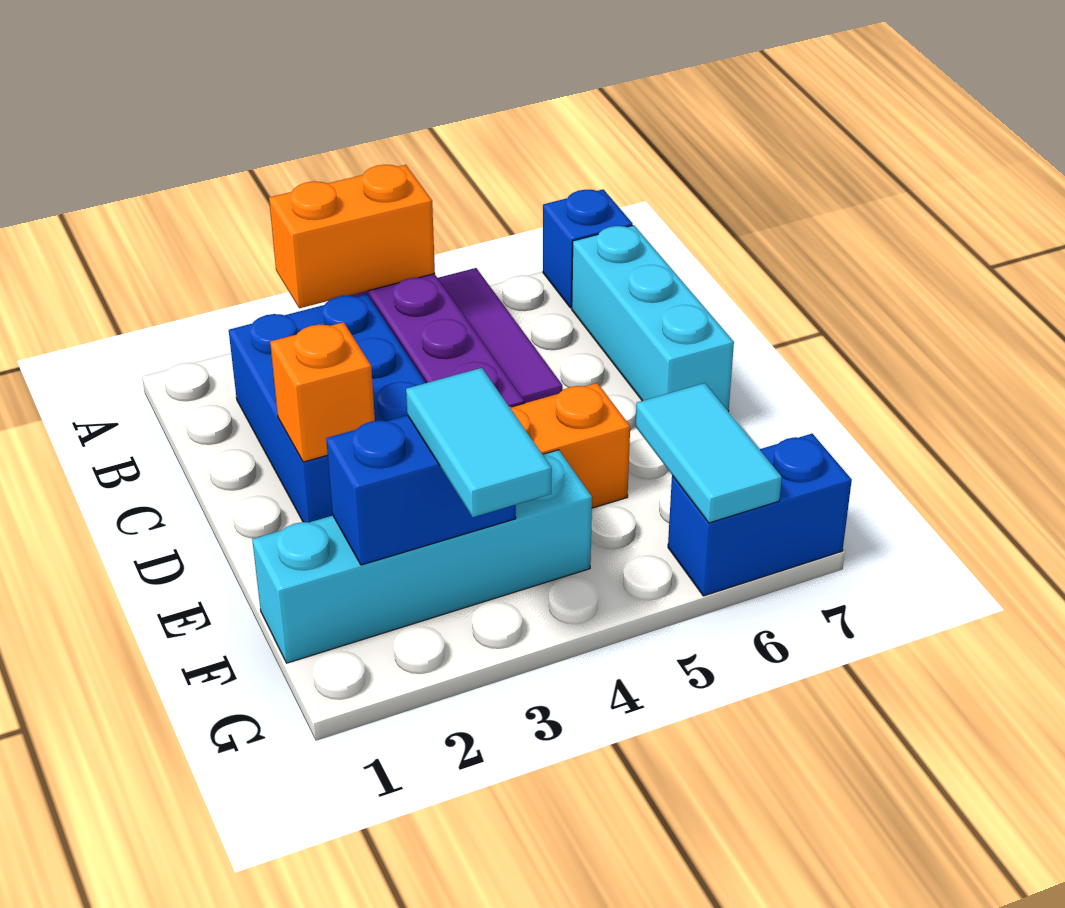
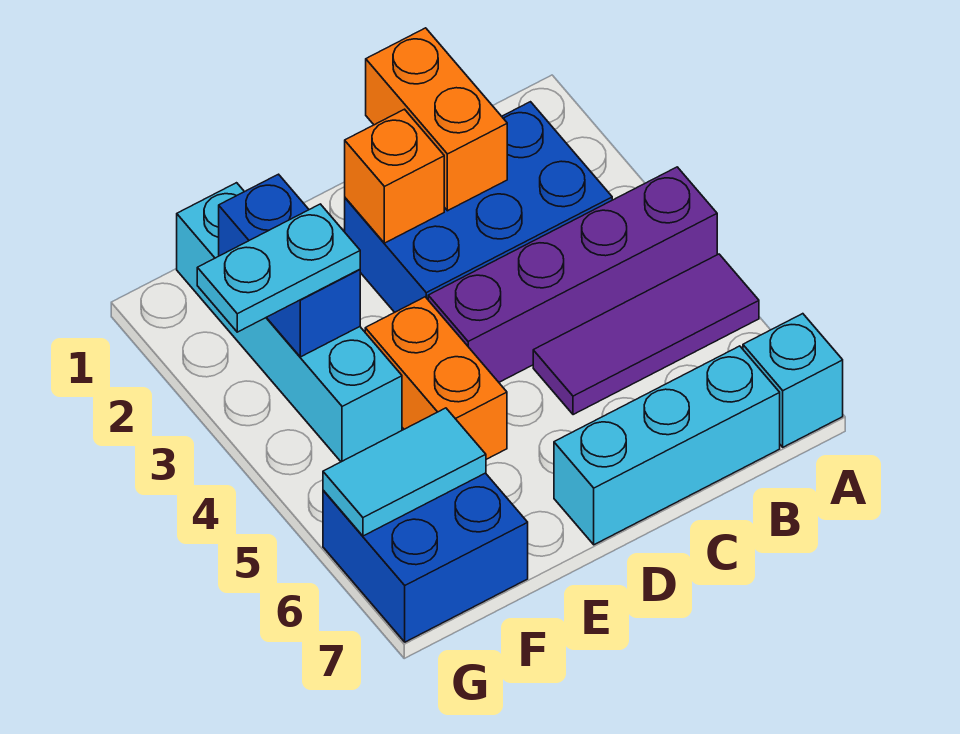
orange brick A3:A4 level 2 -> orange brick C1:C2 level 2
blue brick A7 level 1 -> cyan brick A7 level 1
cyan tile F3:G3 level 3 -> cyan plate F3:G3 level 3
blue brick G6:G7 level 1 -> blue brick F6:G7 level 1

